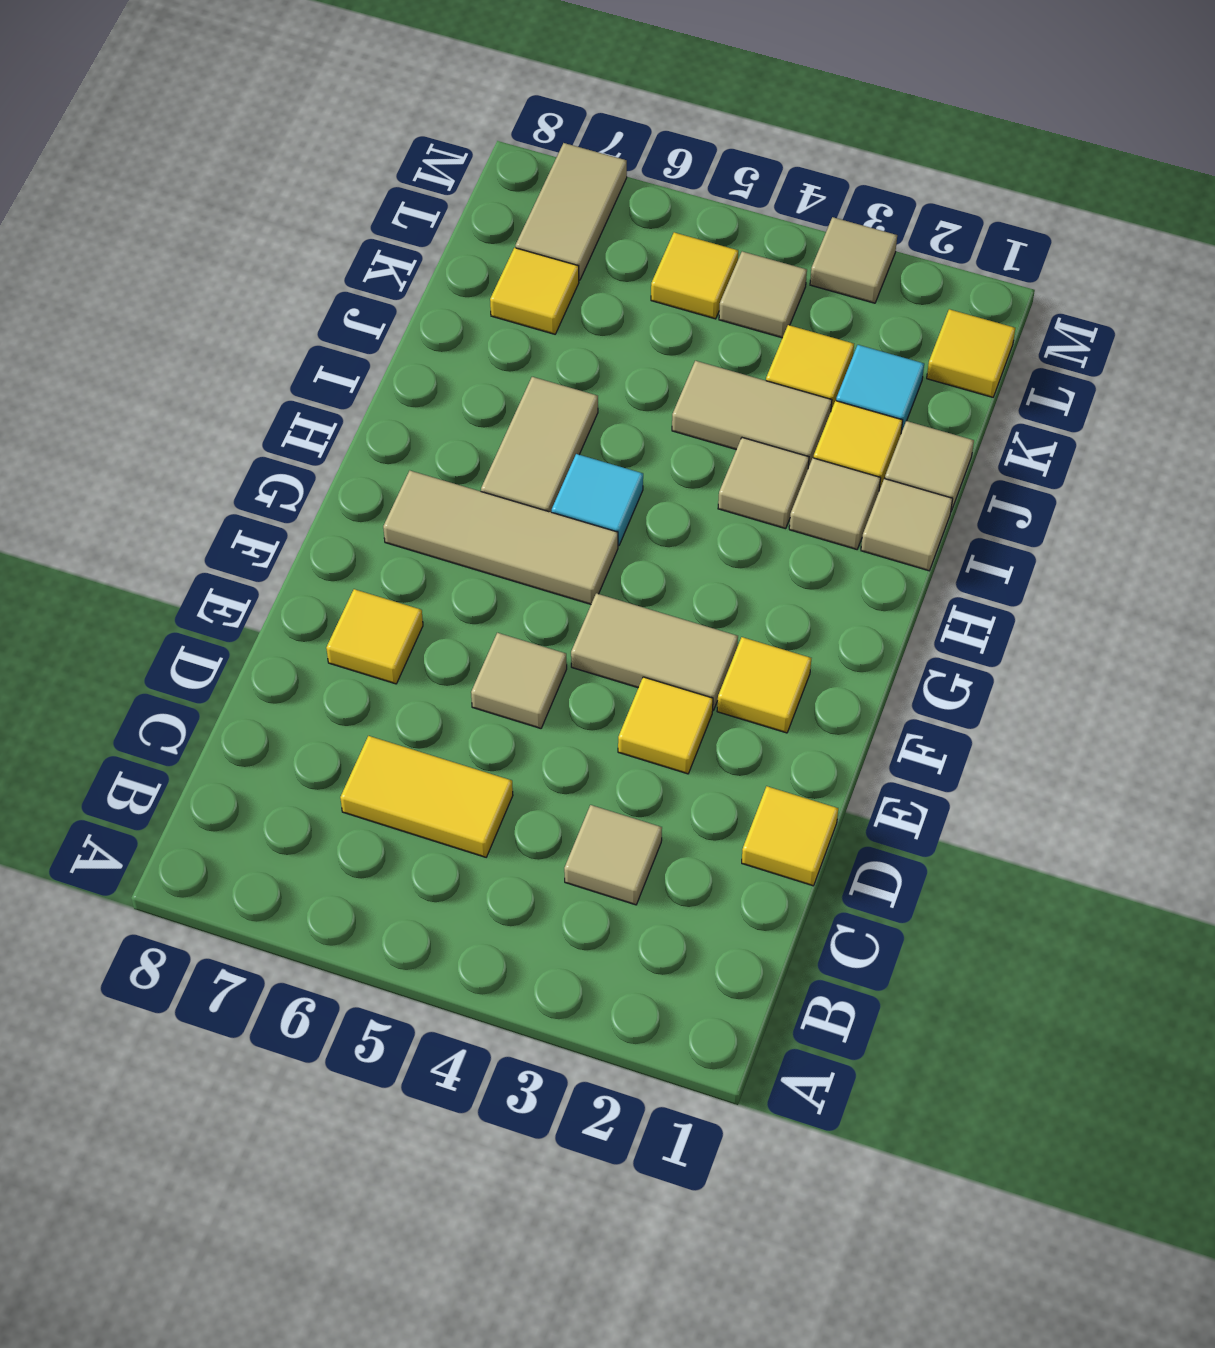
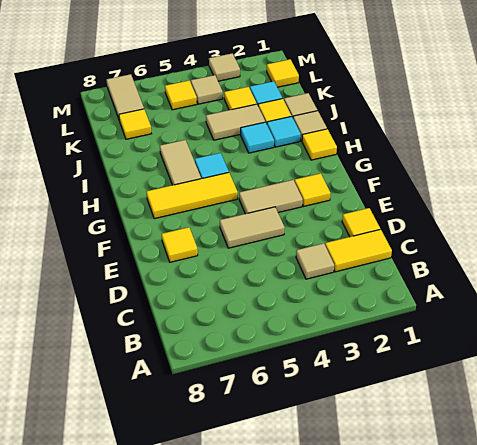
yellow tile C5:C6 level 1 -> yellow tile C1:C2 level 1
yellow tile E3 level 1 -> yellow tile H1 level 1
tan tile E5 level 1 -> tan tile E4:E5 level 1
tan tile G5:G7 level 1 -> yellow tile G5:G7 level 1
tan tile I2 level 1 -> cyan tile I2 level 1
tan tile I3 level 1 -> cyan tile I3 level 1

